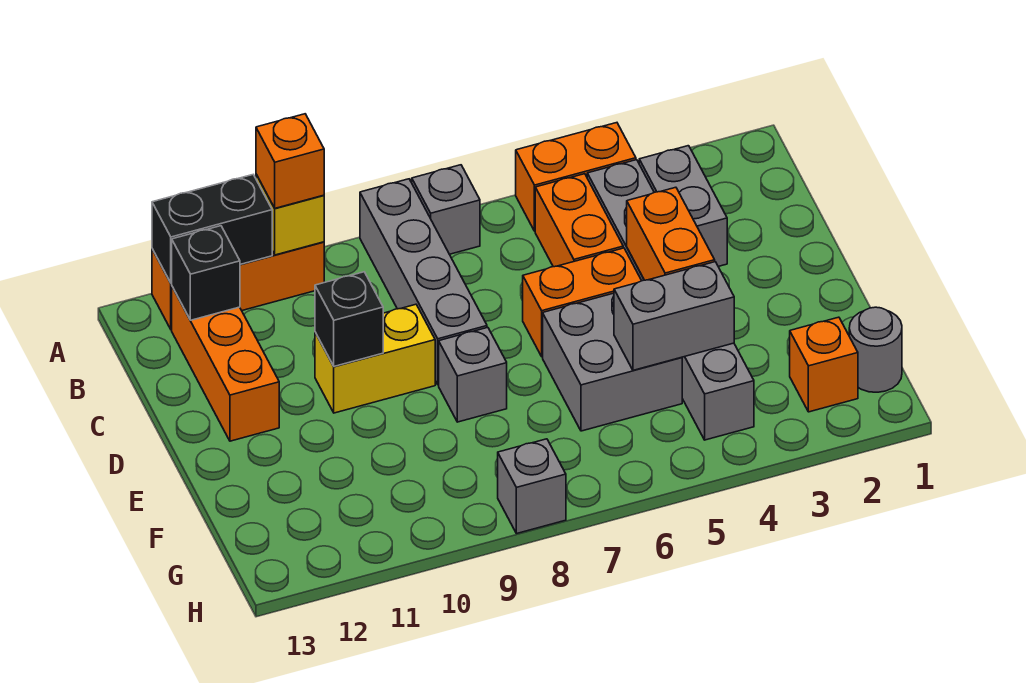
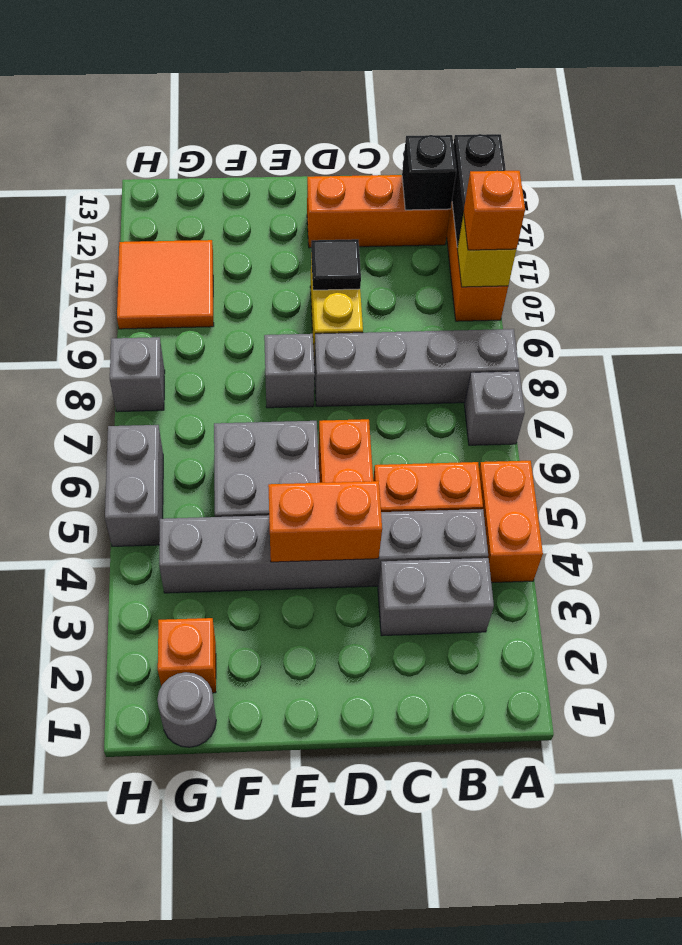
black brick D10 level 2 -> black tile D10 level 2
grey brick F4:F5 level 2 -> grey brick H5:H6 level 1
none -> orange tile G10:H11 level 1

